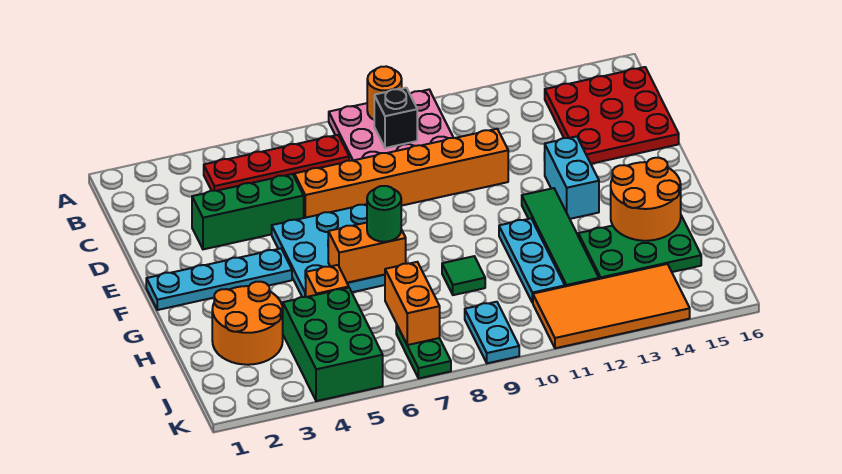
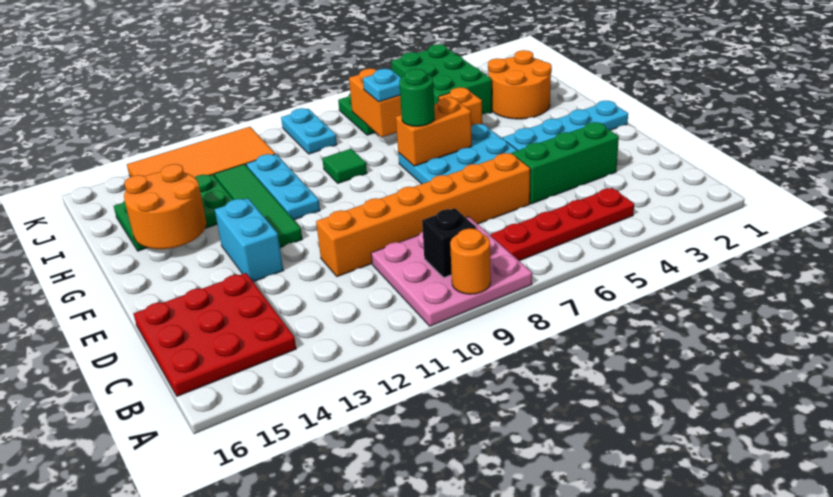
none -> cyan plate I7 level 3

